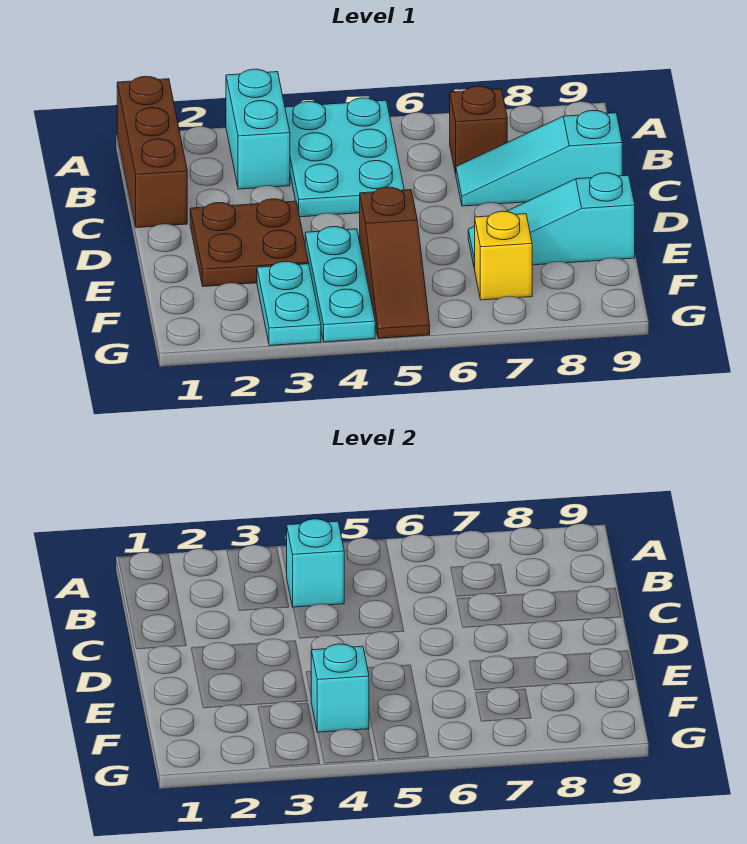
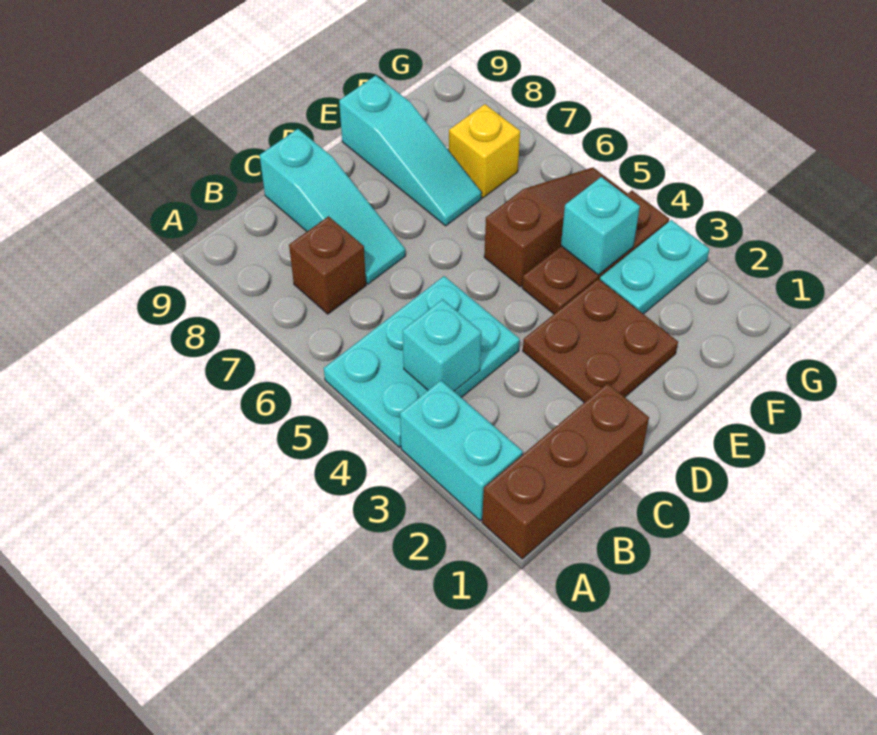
cyan brick A3:B3 level 1 -> cyan brick A2:A3 level 1
cyan plate E4:G4 level 1 -> brown plate E4:G4 level 1

